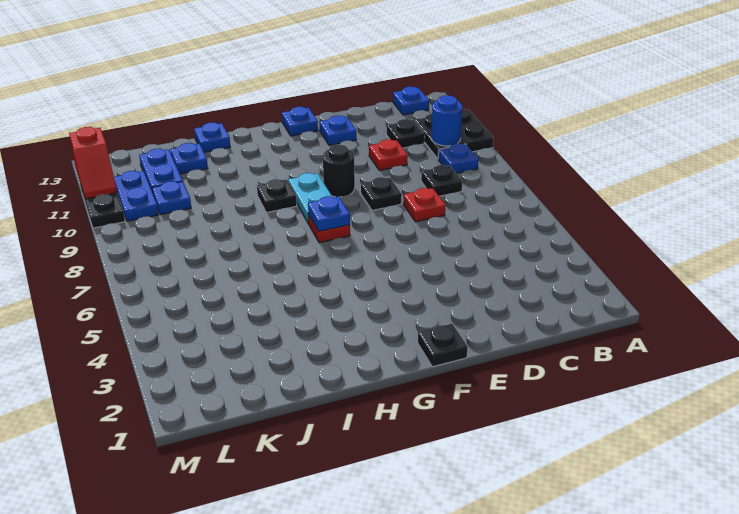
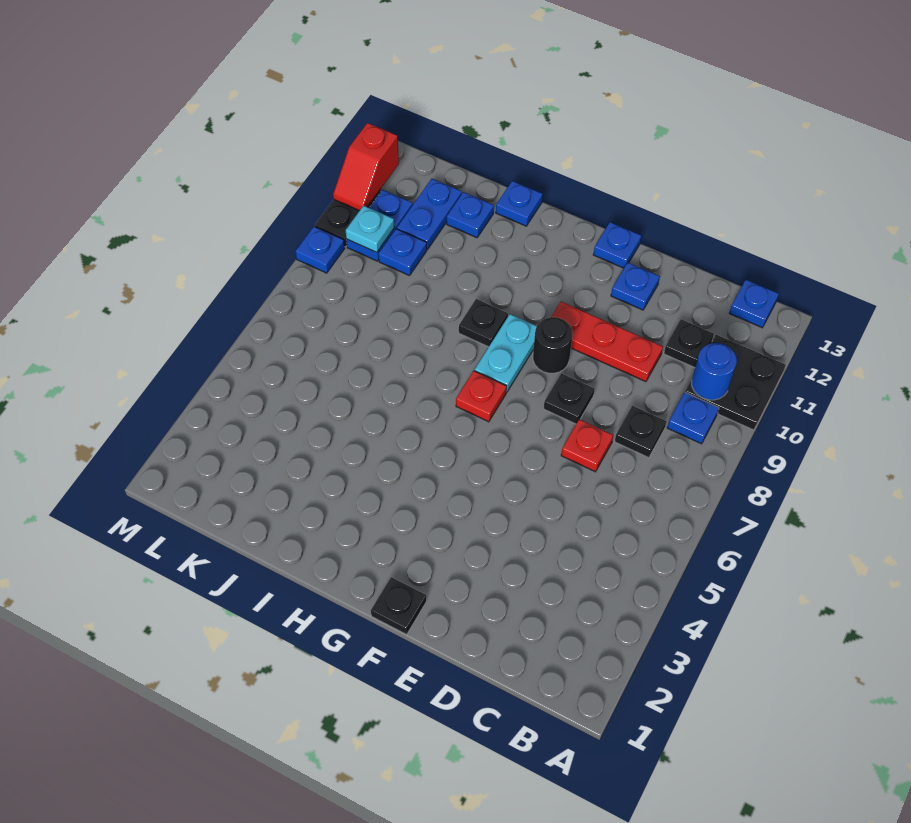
red plate D10 level 1 -> red plate D10:F10 level 1
blue plate G7 level 2 -> blue plate M9 level 1
none -> cyan plate L10 level 2

